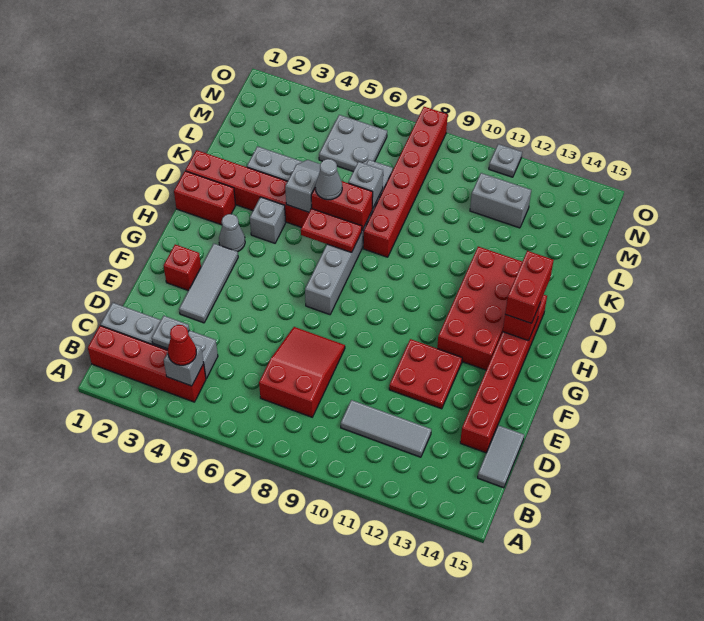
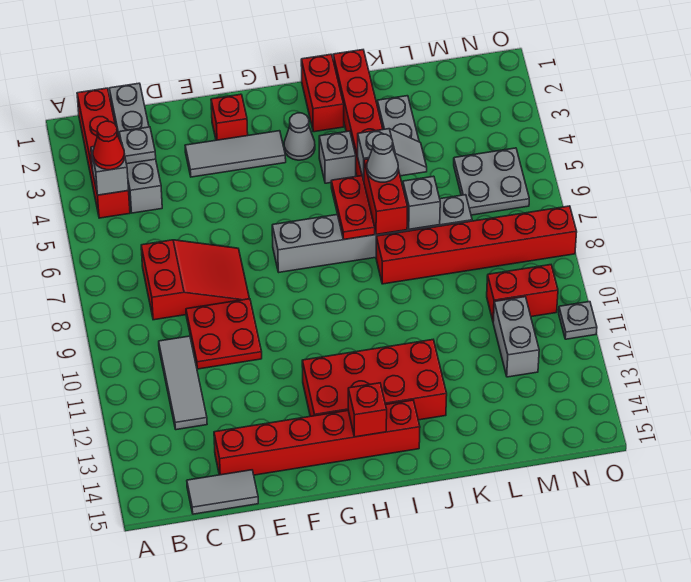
red plate E11:F12 level 1 -> red plate D9:E10 level 1
red brick H14:I14 level 3 -> red brick M10:N10 level 1

